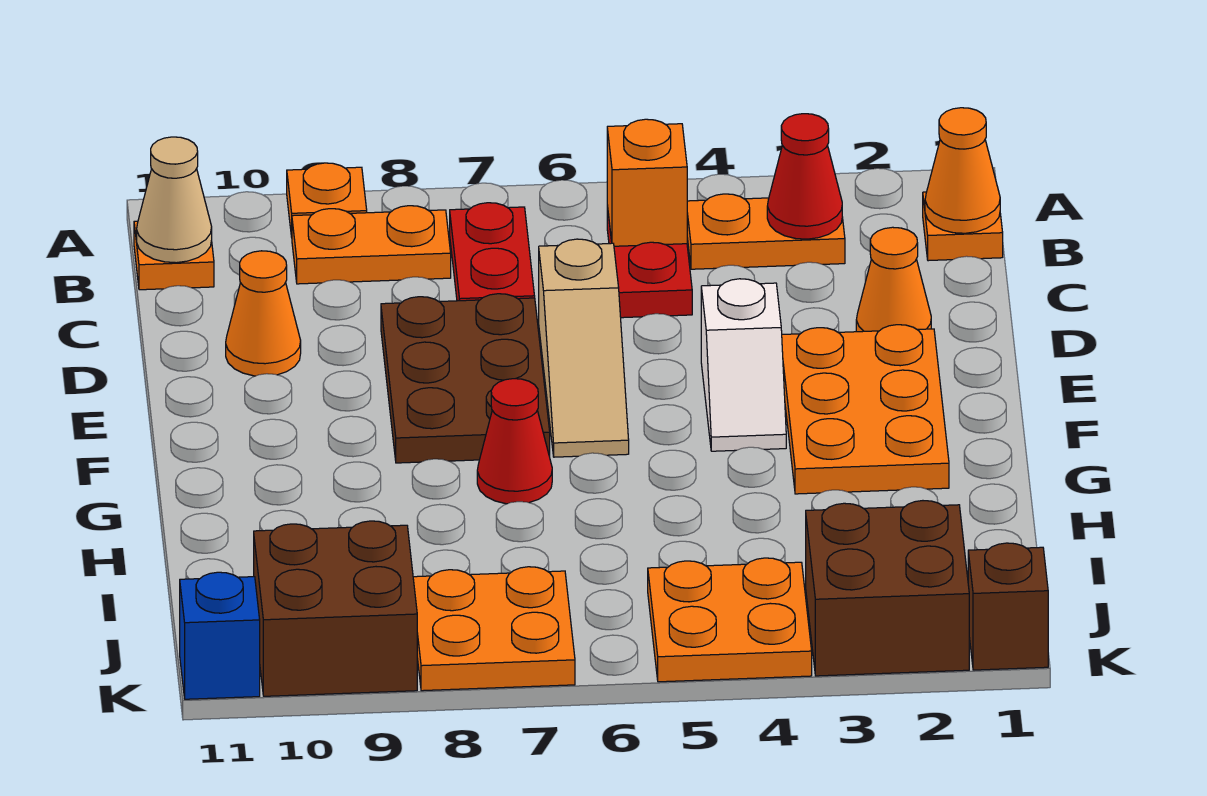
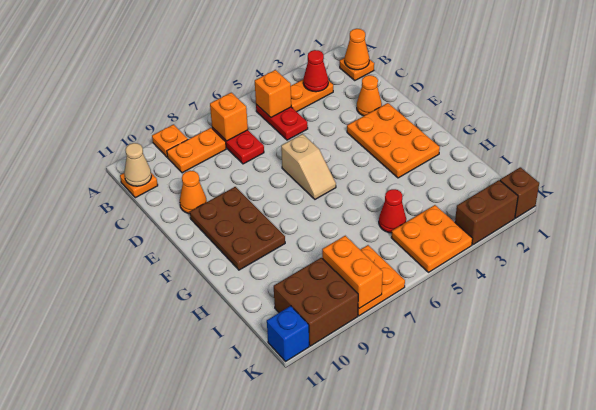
none -> orange brick B7 level 2
tan slope D6:F6 level 1 top D -> tan slope E6:F6 level 1 top E
brown plate D7:F8 level 1 -> brown plate E9:G10 level 1
white slope E4:F4 level 1 top E -> none
red cone G7 level 1 -> red cone I5 level 1
brown brick J2:K3 level 1 -> brown brick K2:K3 level 1
none -> orange brick J8:K8 level 2

